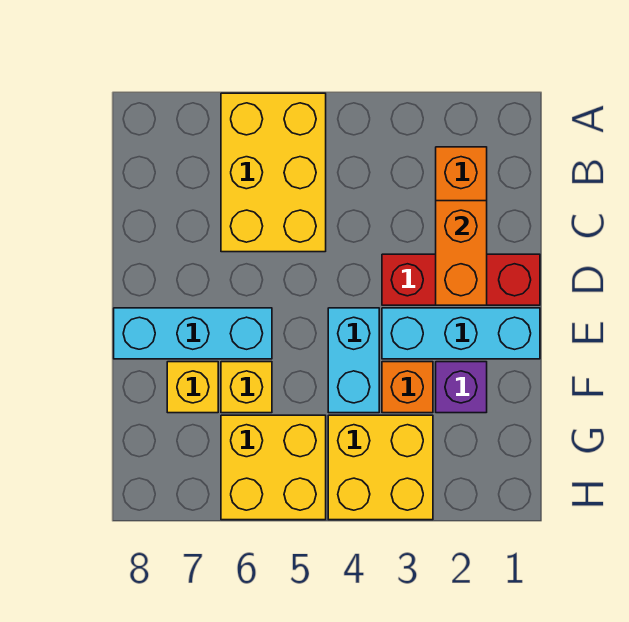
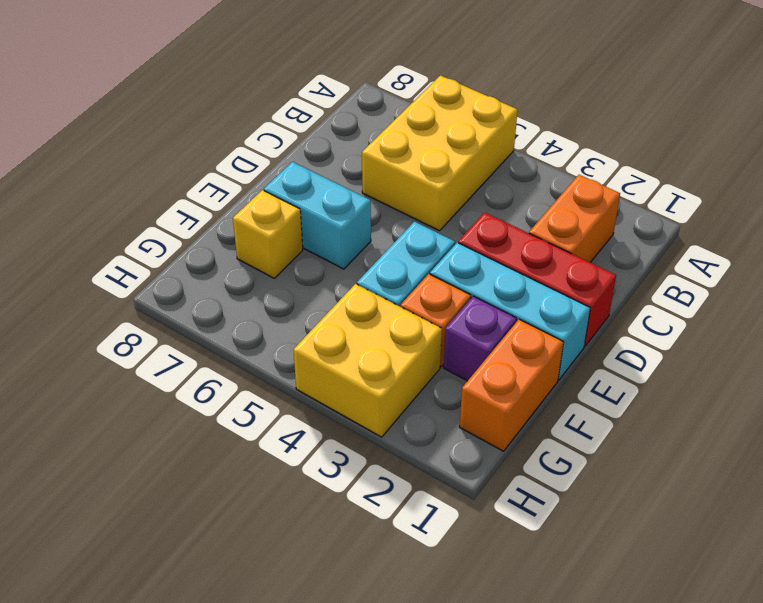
orange brick C2:D2 level 2 -> orange brick F1:G1 level 1
cyan brick E6:E8 level 1 -> cyan brick E6:E7 level 1
yellow brick F6 level 1 -> none
yellow brick G5:H6 level 1 -> none

